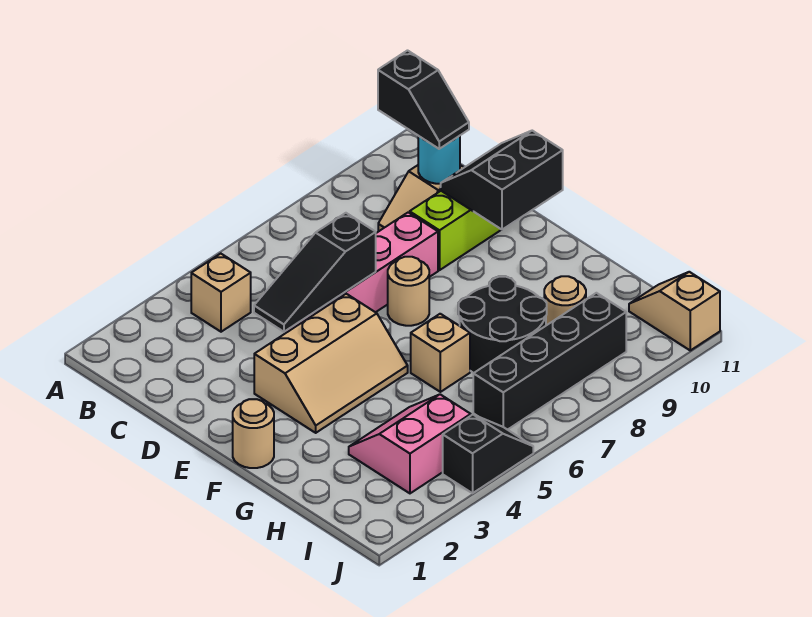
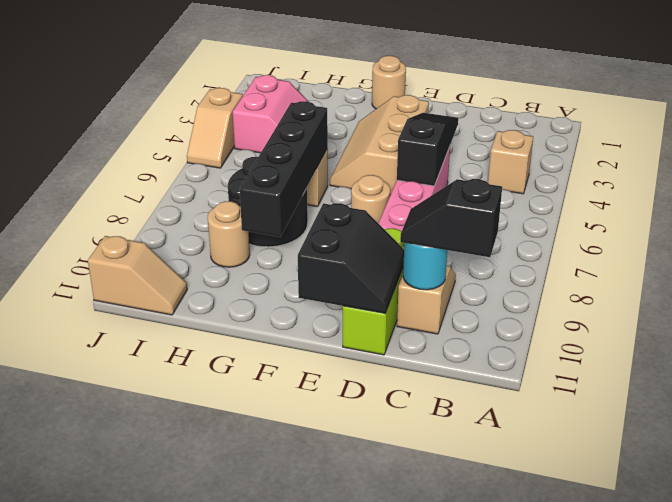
black brick I6:I9 level 1 -> black brick G6:G9 level 2
black slope J4:J5 level 1 top 4 -> tan slope J4:J5 level 1 top 4

